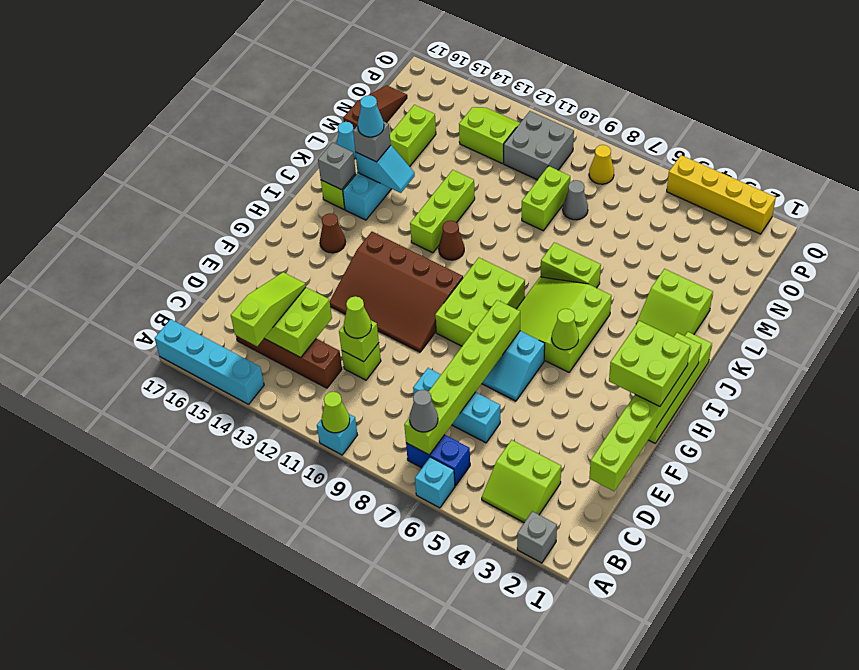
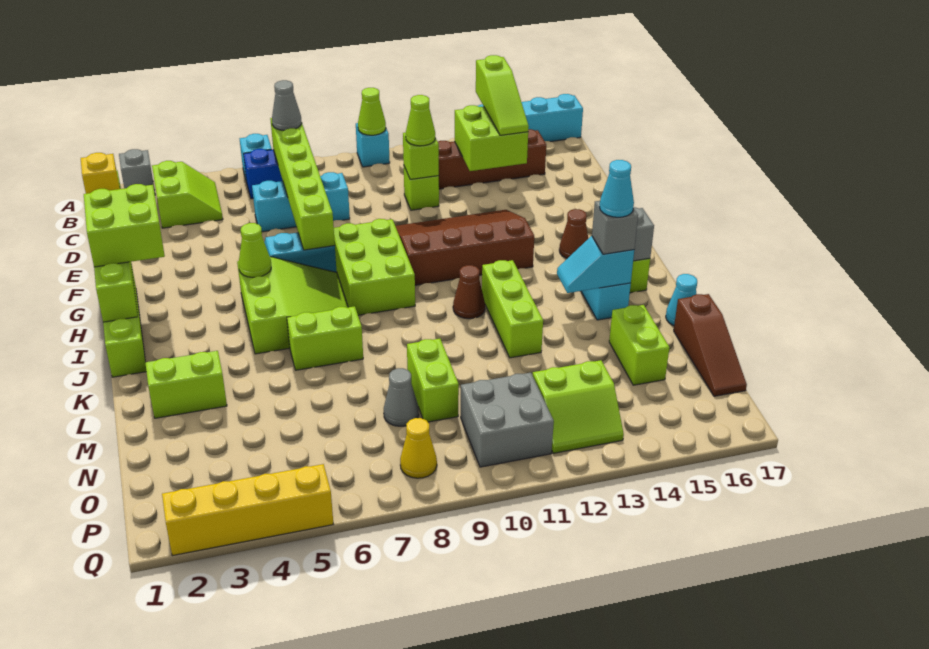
lime slope B3:C4 level 1 top C -> lime slope B3:C4 level 1 top 3
none -> yellow brick E1 level 3

